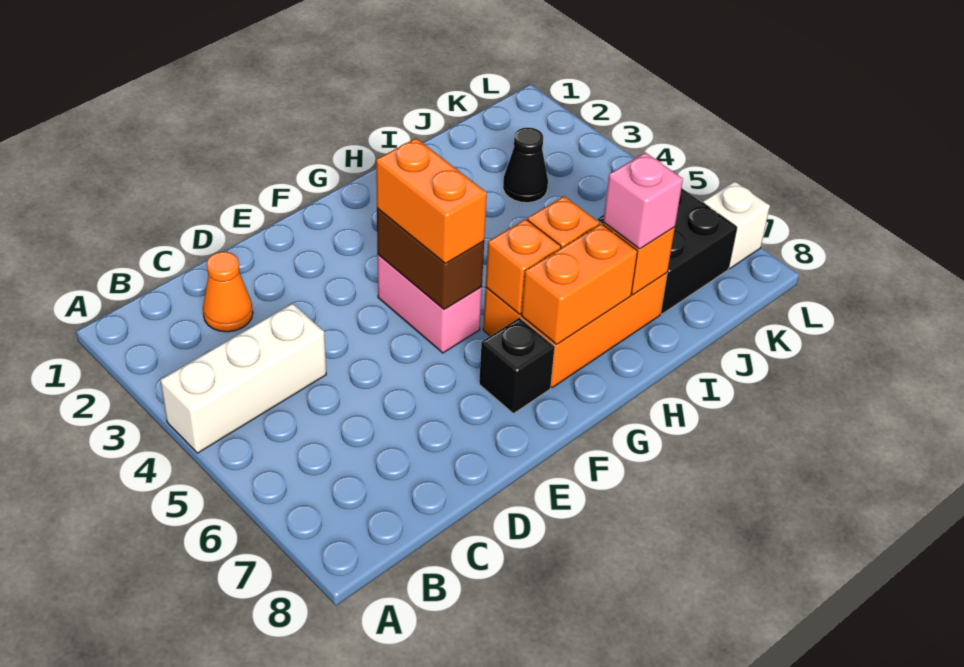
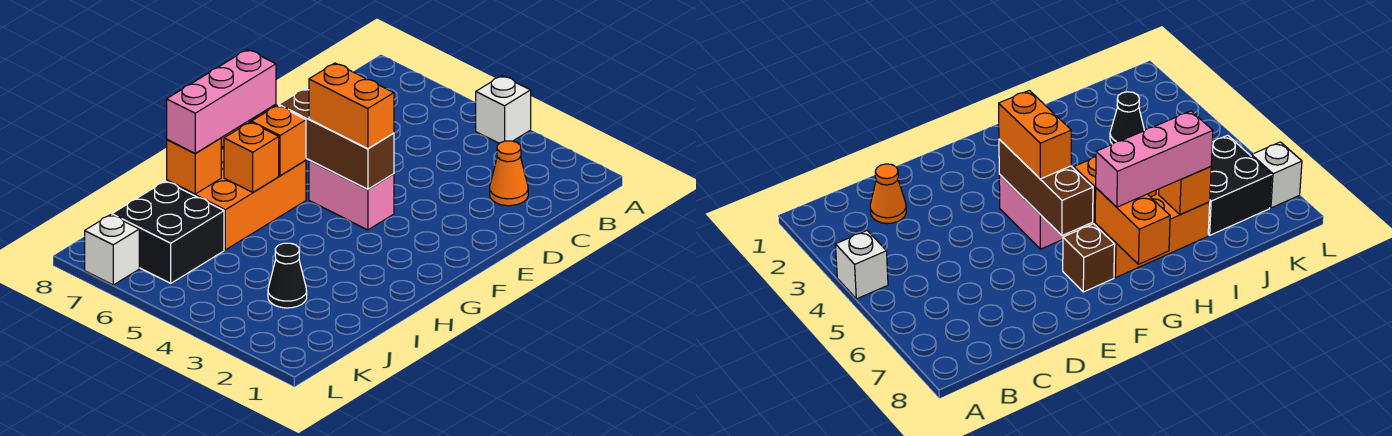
white brick A4:C4 level 1 -> white brick A4 level 1
brown brick F4:F5 level 2 -> brown brick F4:F6 level 2
black brick F7 level 1 -> brown brick F7 level 1
orange brick G7:H7 level 2 -> orange brick G7:G8 level 2
pink brick I7 level 3 -> pink brick G7:I7 level 3

